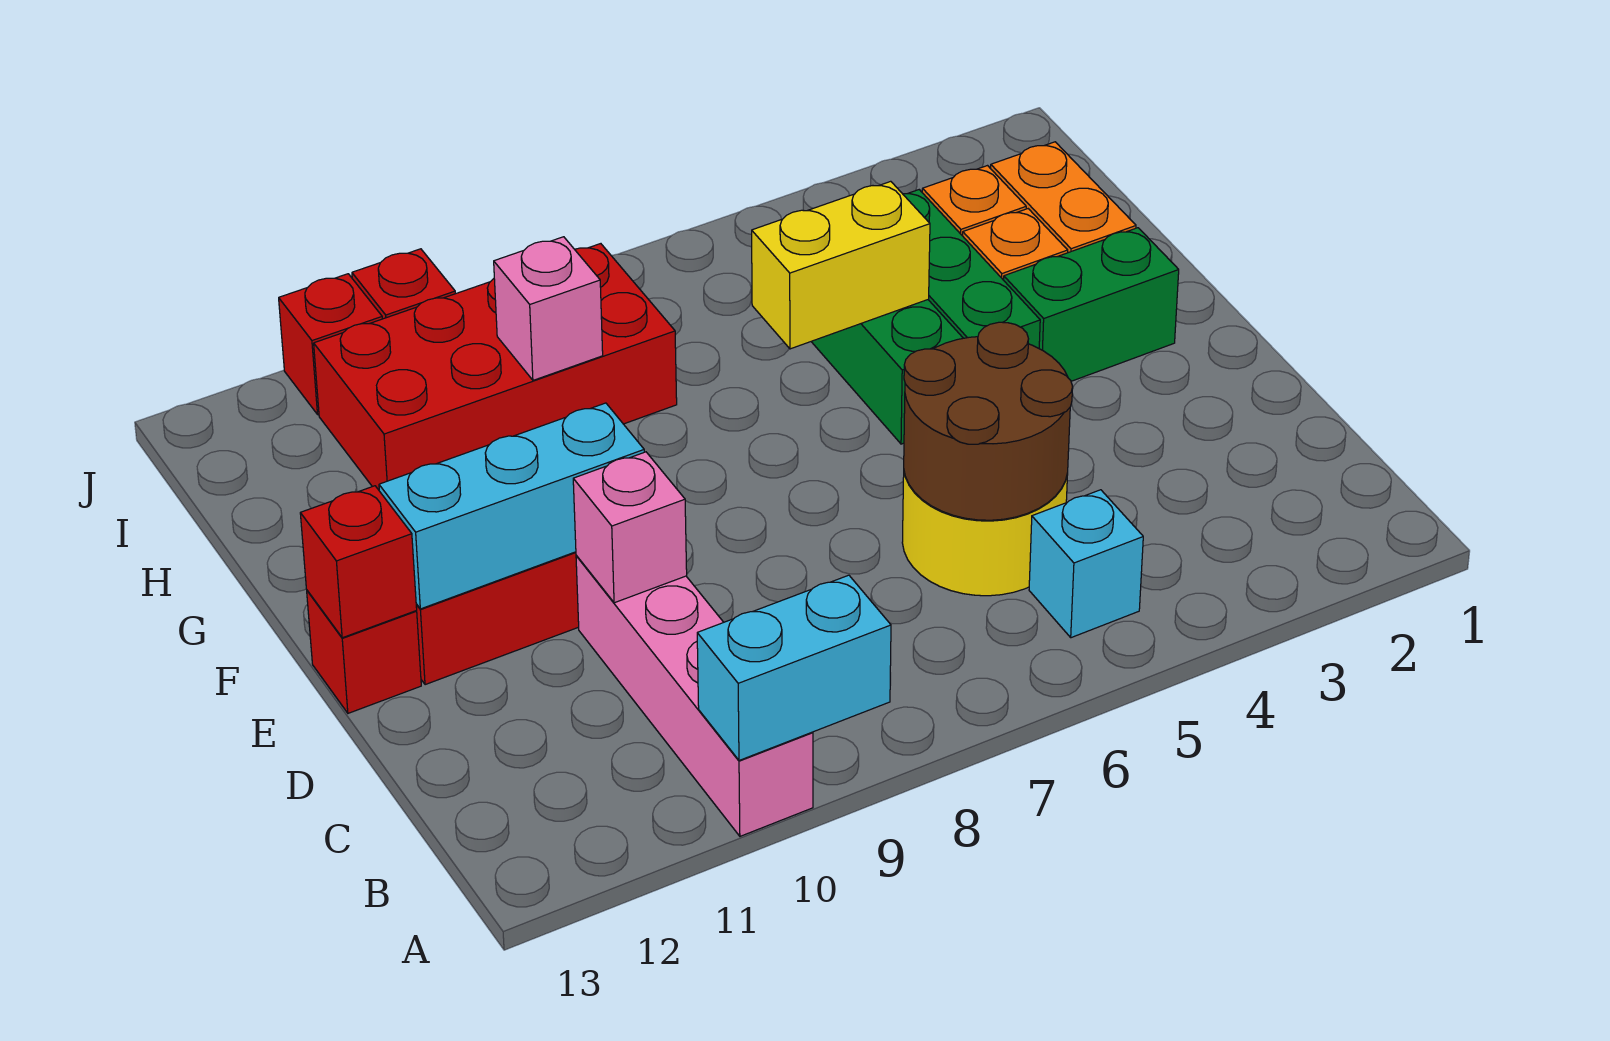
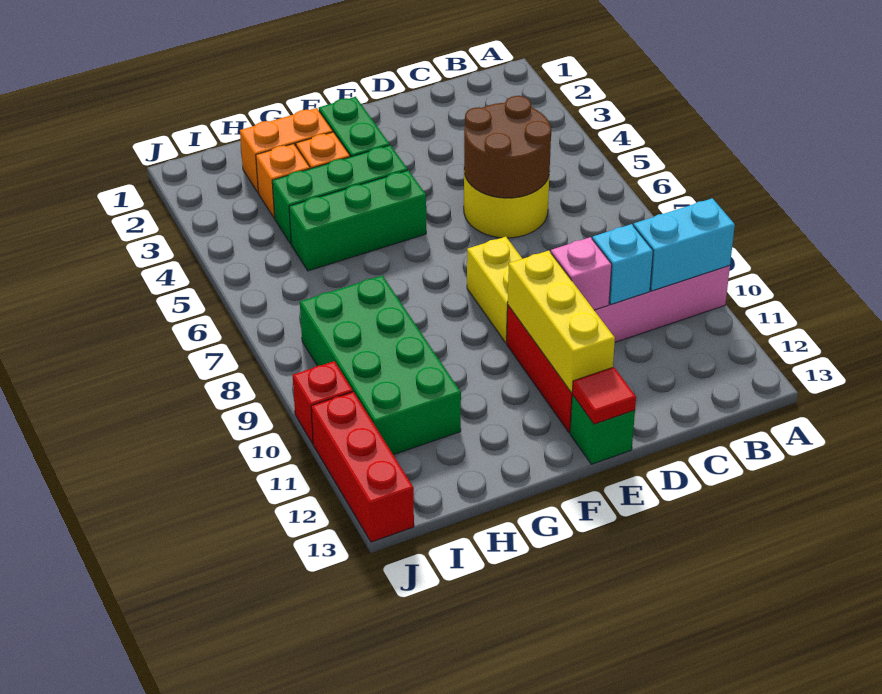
cyan brick A9:A10 level 2 -> cyan brick A10:B10 level 2
cyan brick B5 level 1 -> cyan brick C10 level 2
cyan brick E10:E12 level 2 -> yellow brick E10:E12 level 2
red brick E13 level 1 -> green brick E13 level 1
red brick E13 level 2 -> red tile E13 level 2
yellow brick G5:G6 level 2 -> yellow brick E8:E9 level 1
red brick H8:I11 level 1 -> green brick H8:I11 level 1
pink brick H9 level 2 -> none
red brick J11 level 1 -> red brick J11:J13 level 1

